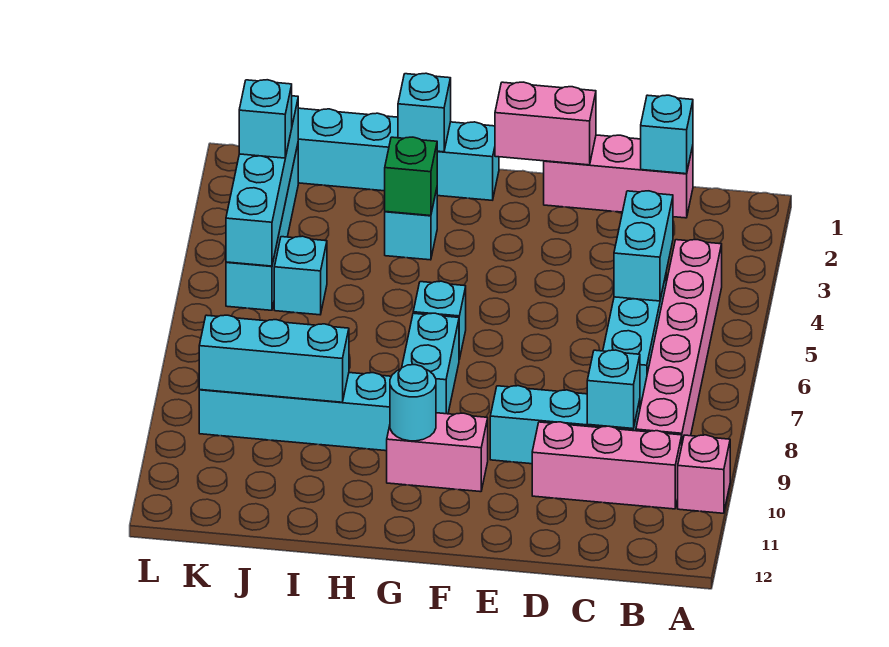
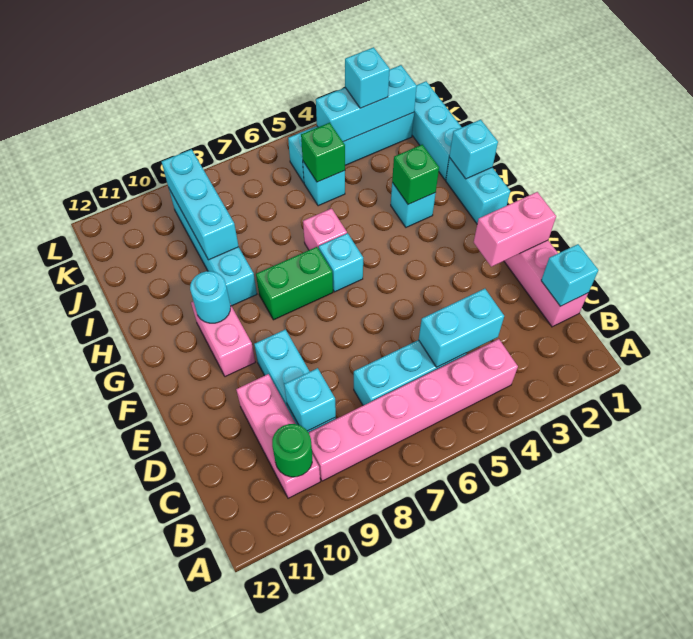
pink brick A10 level 1 -> pink brick H6 level 1
none -> green round brick B10 level 2
pink brick E1:F1 level 2 -> pink brick E1:E2 level 2
cyan brick G7:G8 level 1 -> green brick G7:G8 level 1
none -> green brick J5 level 2
cyan brick K2:K5 level 2 -> cyan brick K2:K4 level 2

